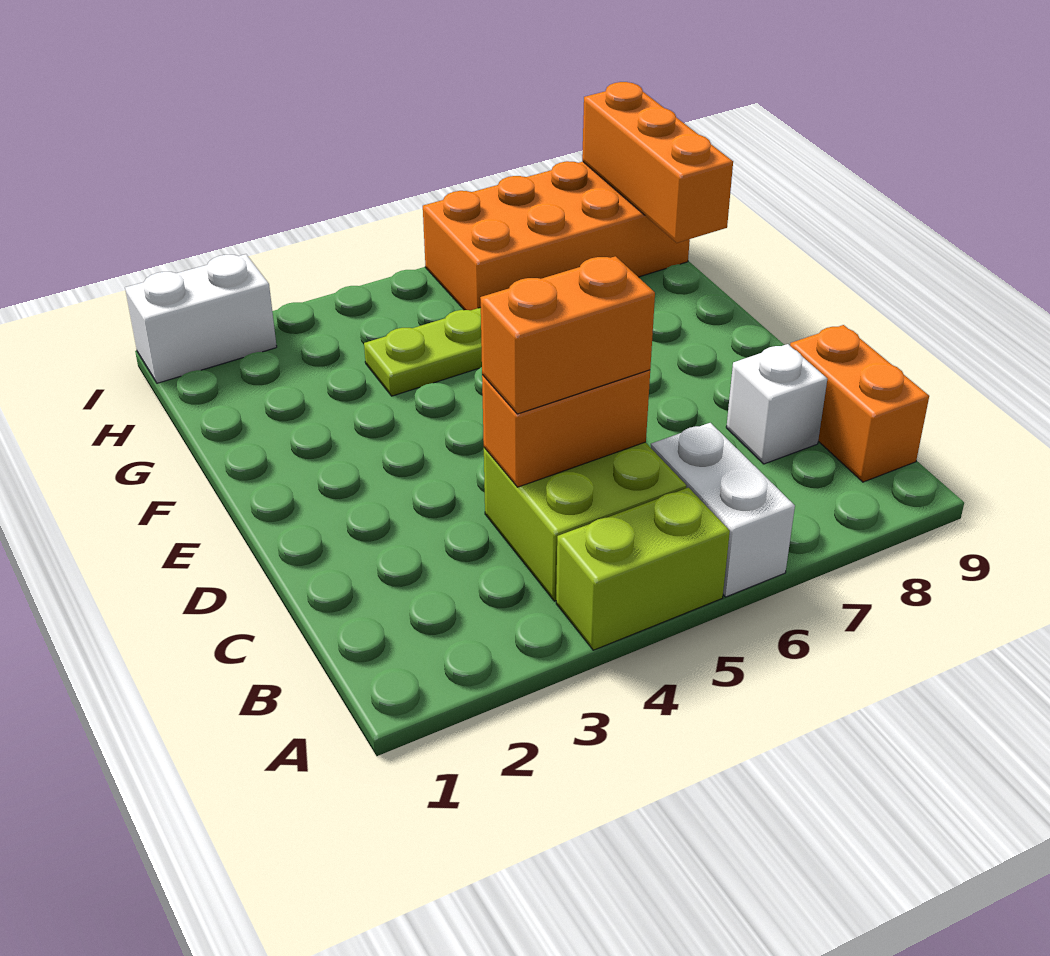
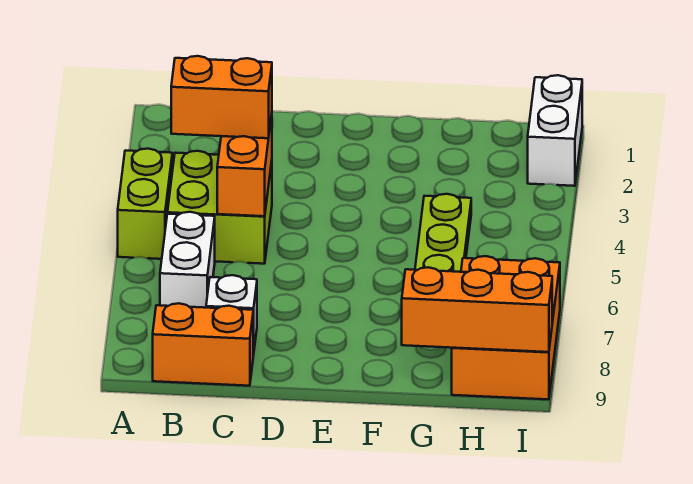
white brick A6:B6 level 1 -> white brick B6:B7 level 1
orange brick C4:C5 level 3 -> orange brick B4:C4 level 3
orange brick H6:I9 level 1 -> orange brick H7:I9 level 1

